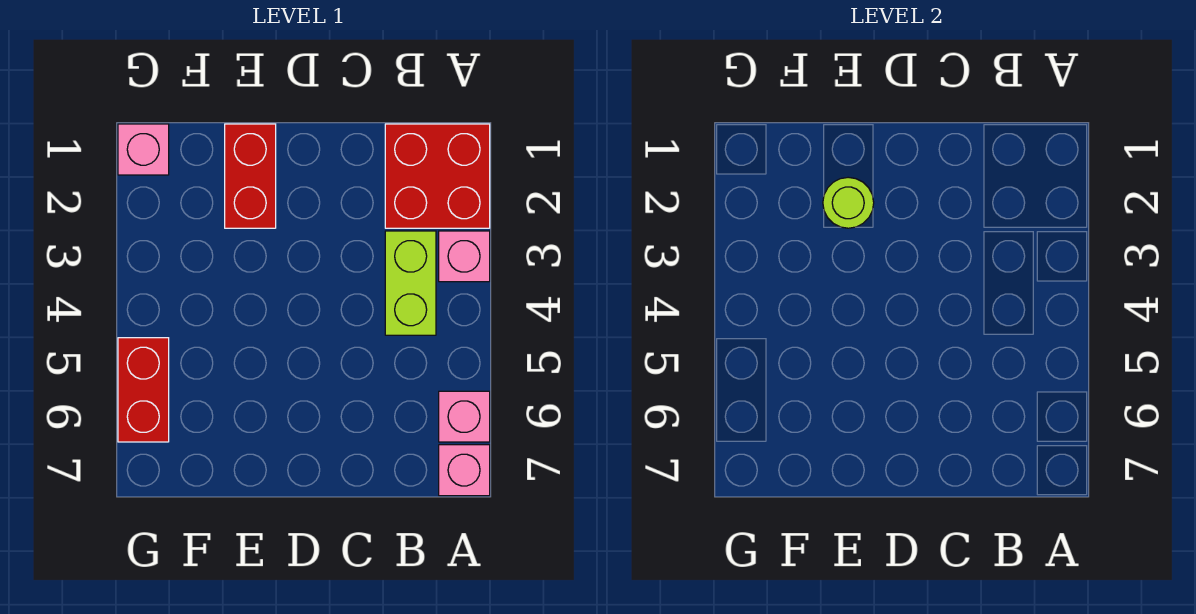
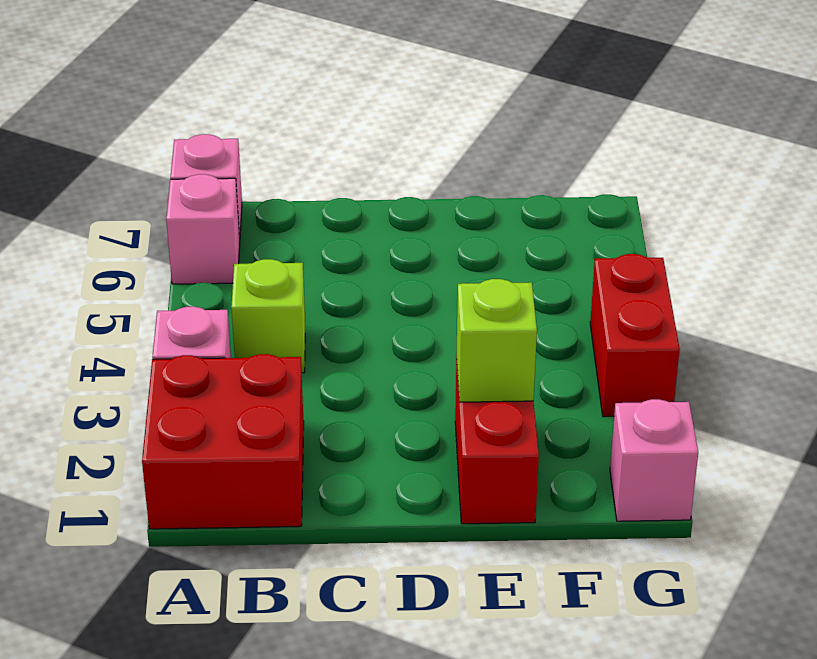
lime brick B3:B4 level 1 -> lime brick B4 level 1
lime round brick E2 level 2 -> lime brick E2 level 2
red brick G5:G6 level 1 -> red brick G3:G4 level 1

